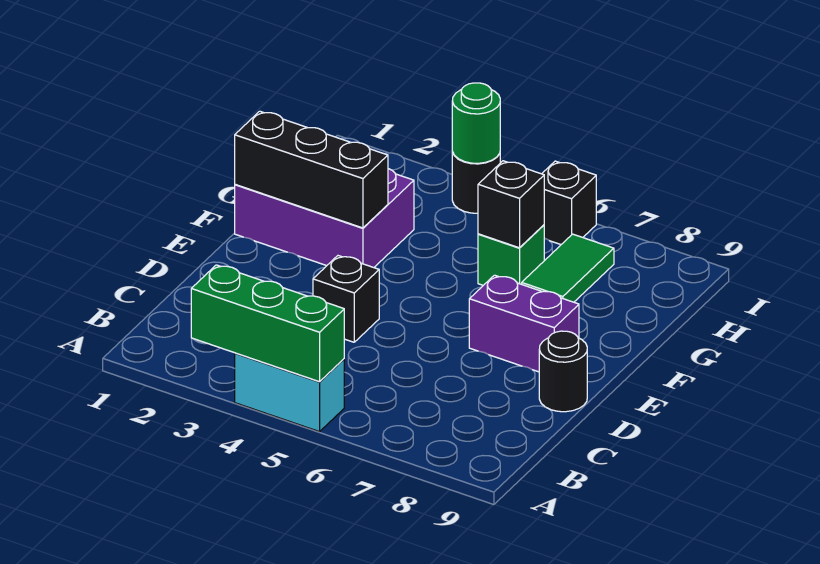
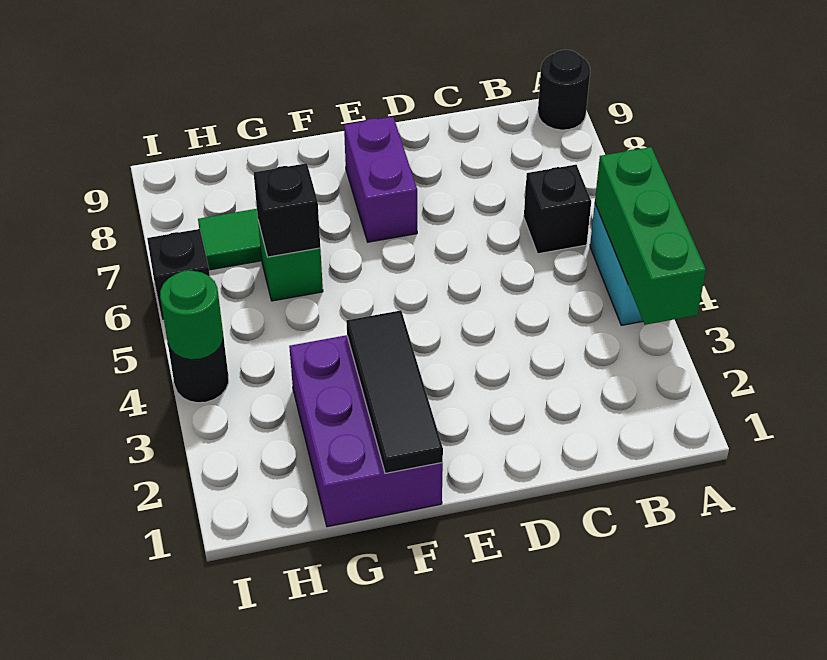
black brick D4 level 1 -> black brick B6 level 1
black round brick D9 level 1 -> black round brick A9 level 1
black brick F1:F3 level 2 -> black tile F1:F3 level 2

